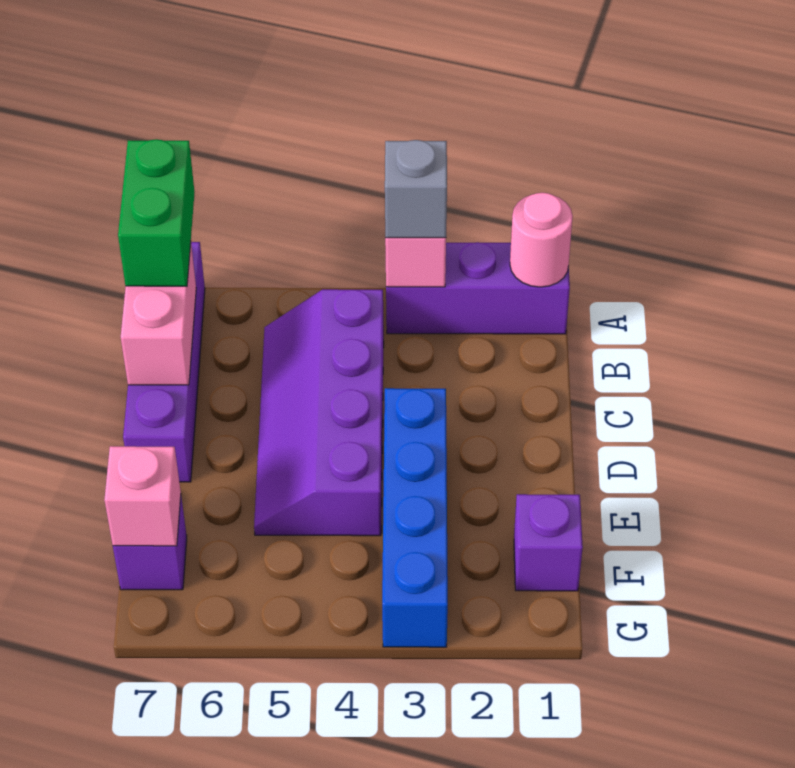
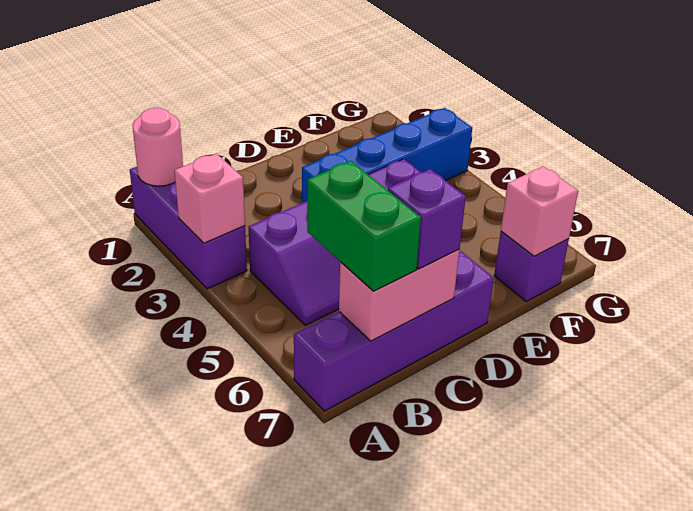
grey brick A3 level 3 -> none
green brick A7:B7 level 3 -> green brick B6:B7 level 3
purple brick F1 level 1 -> purple brick C7 level 3

